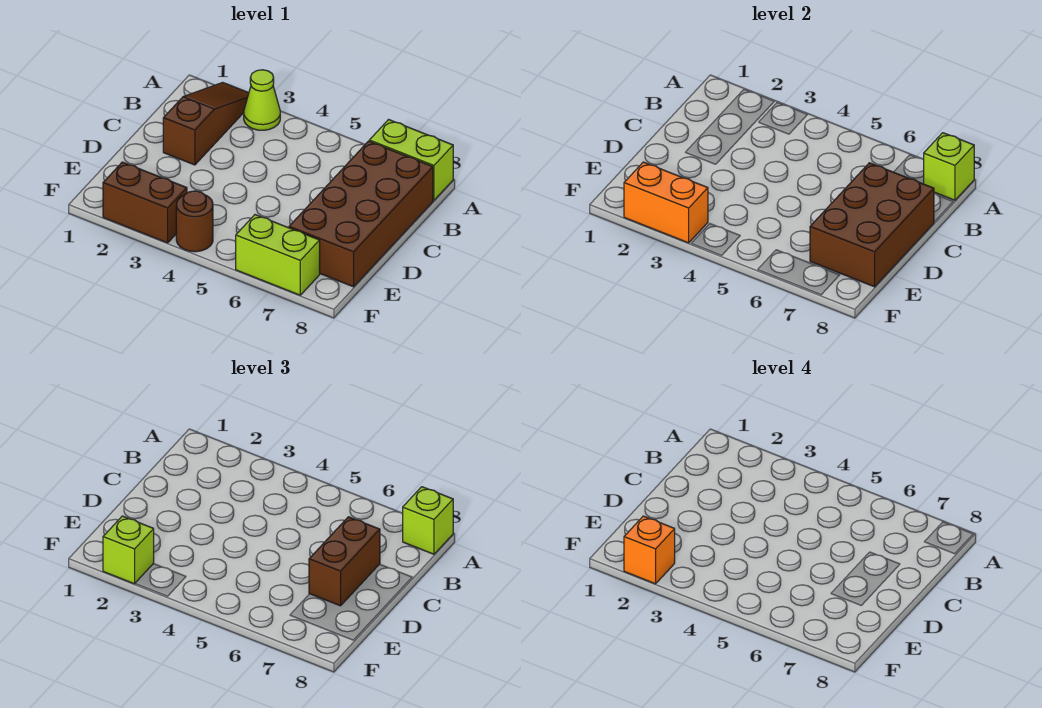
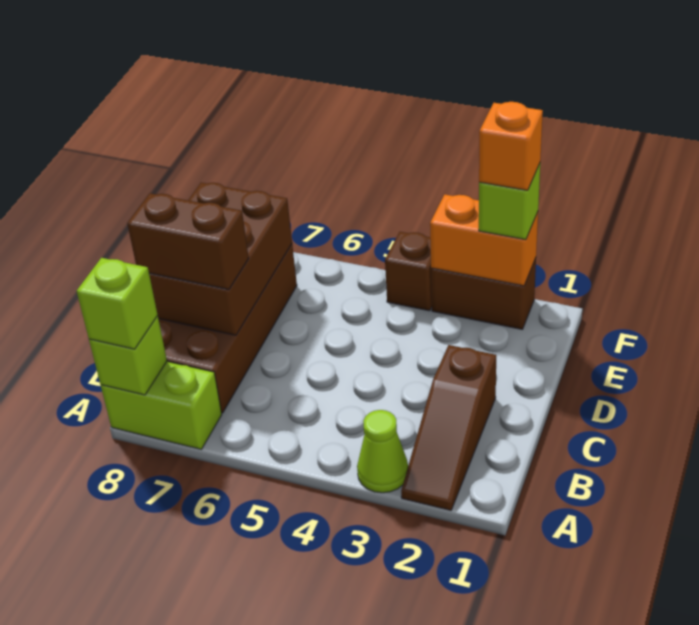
brown brick C7:D7 level 3 -> brown brick C7:C8 level 3
brown round brick F4 level 1 -> brown brick F4 level 1
lime brick F6:F7 level 1 -> none

